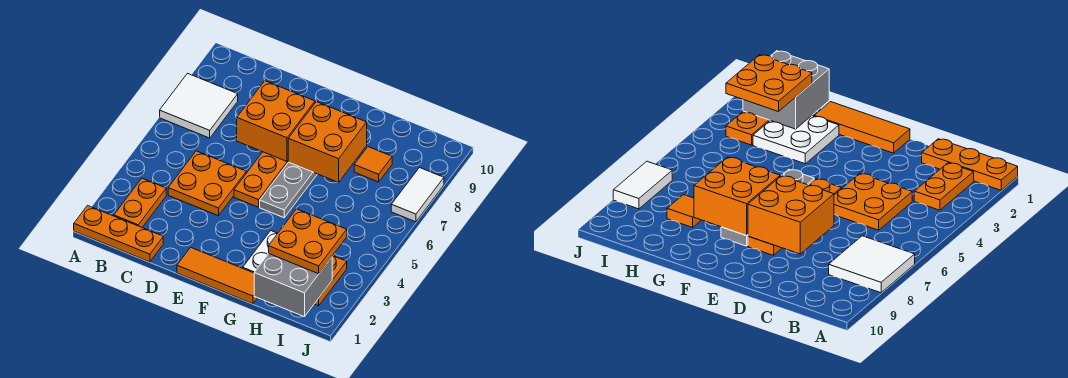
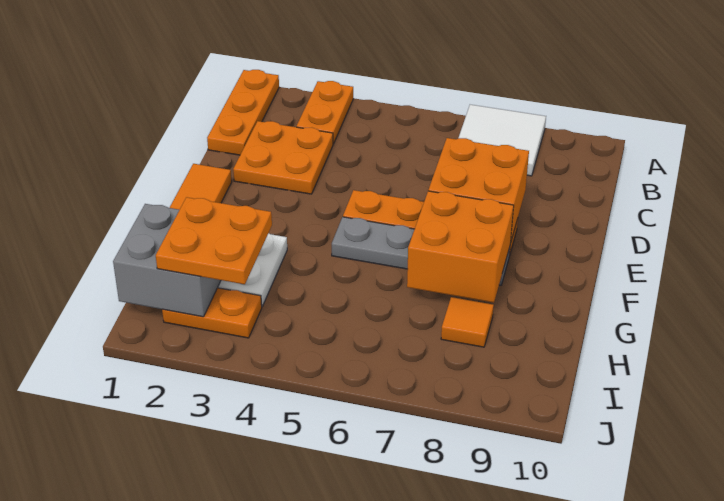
orange plate B2:B3 level 1 -> orange plate A3:B3 level 1
orange plate C4:D5 level 1 -> orange plate C2:D3 level 1
white tile J7:J8 level 1 -> none

